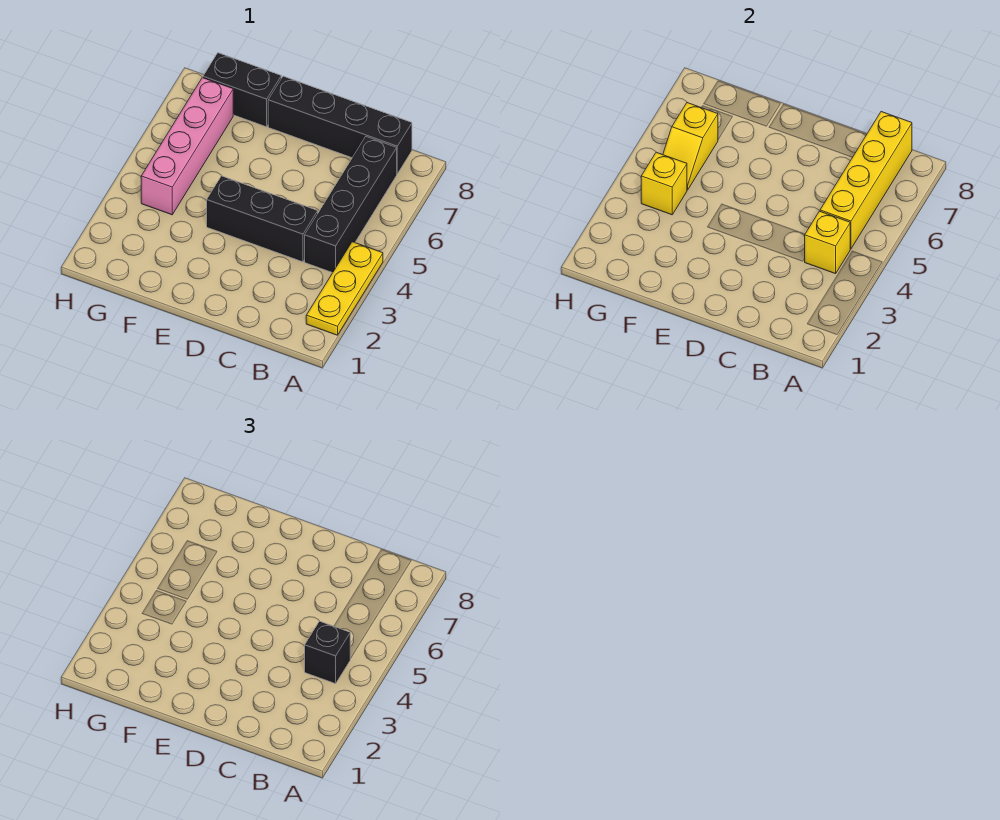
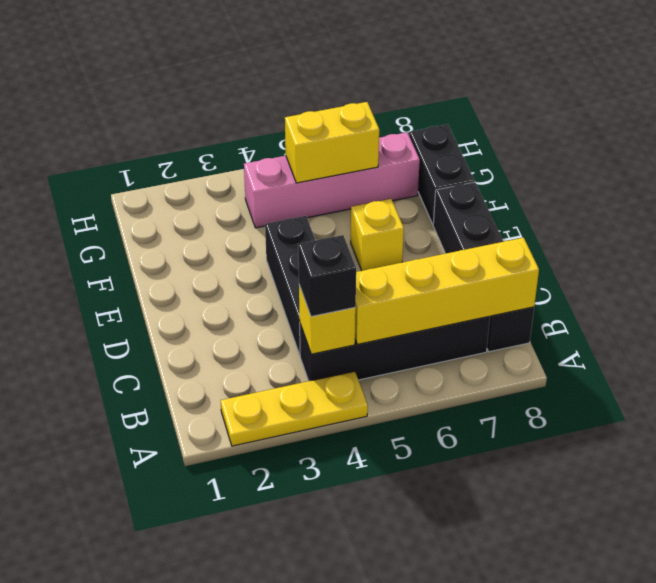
yellow brick G4 level 2 -> yellow brick E6 level 1
yellow slope G5:G6 level 2 top 6 -> yellow brick G5:G6 level 2

